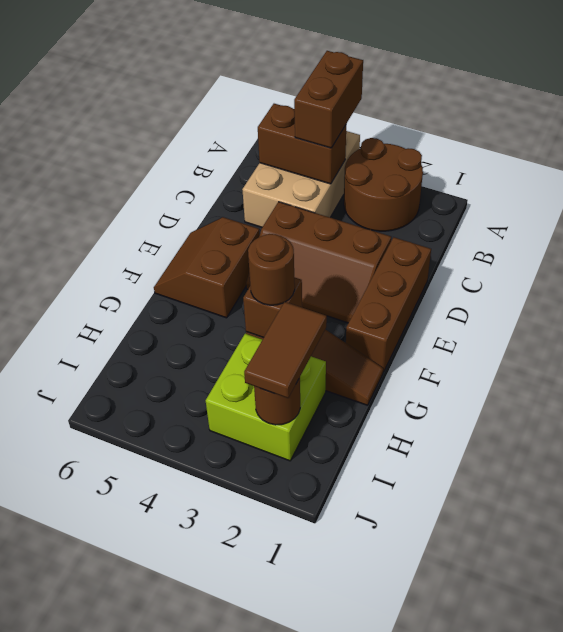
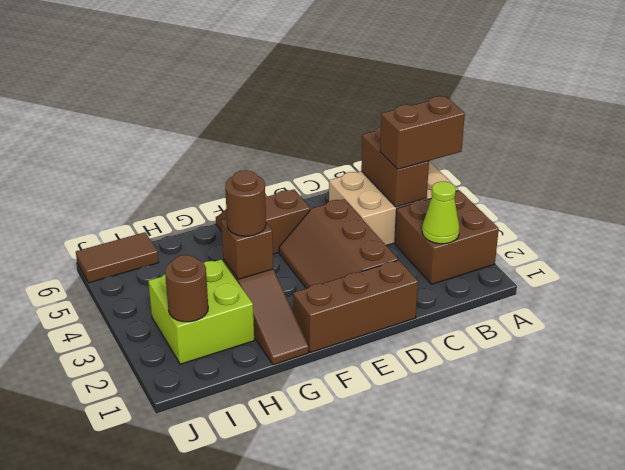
brown round brick A2:B3 level 1 -> brown brick A2:B3 level 1
none -> lime cone B2 level 2
brown tile H2:I2 level 3 -> brown tile I6:J6 level 1

